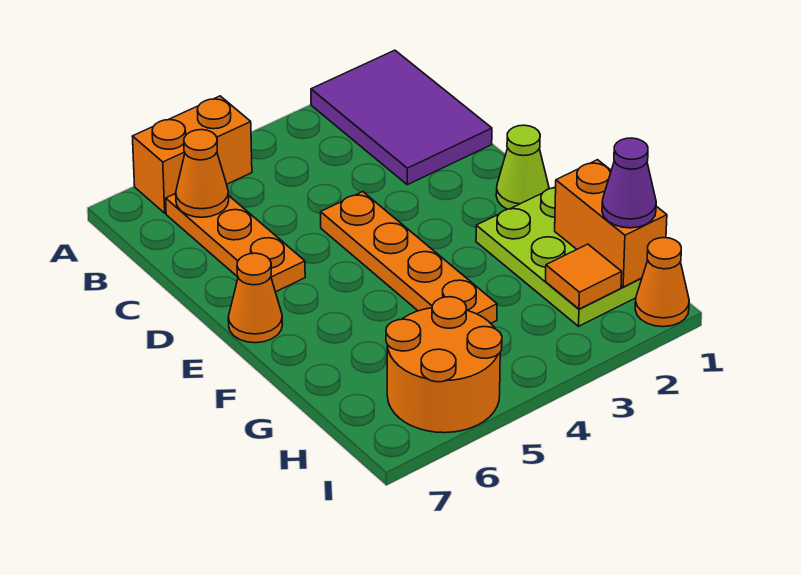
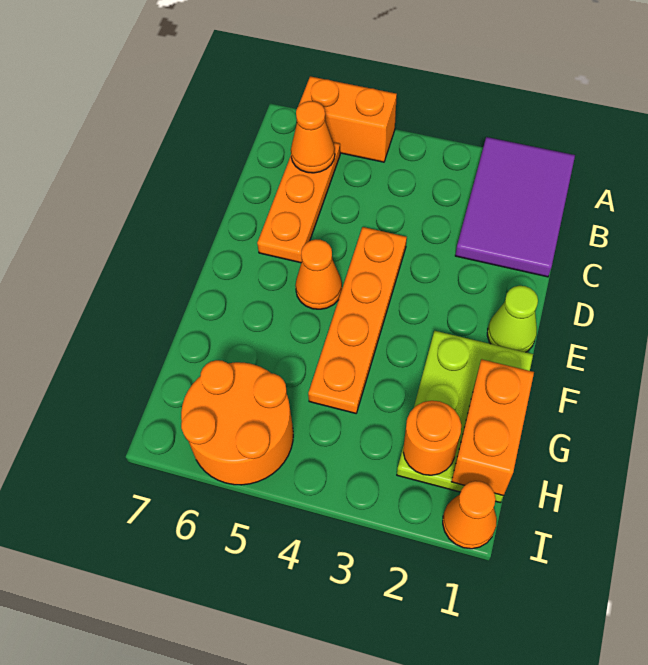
orange cone E7 level 1 -> orange cone E5 level 1
purple cone H1 level 3 -> none
orange tile H2 level 2 -> orange round brick H2 level 2

